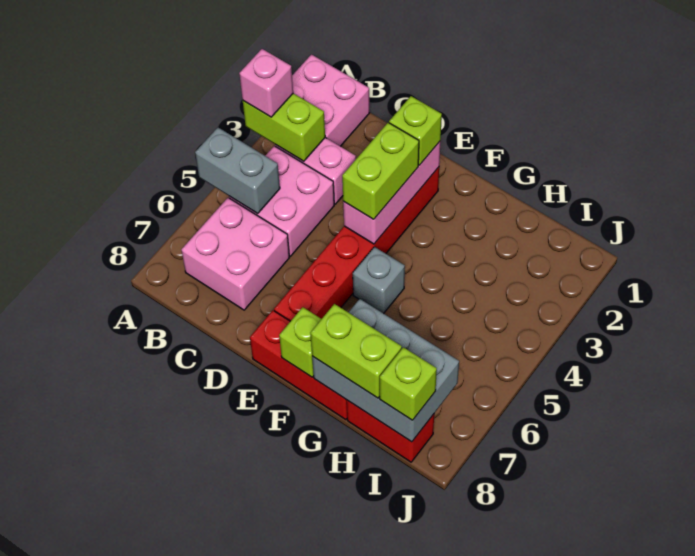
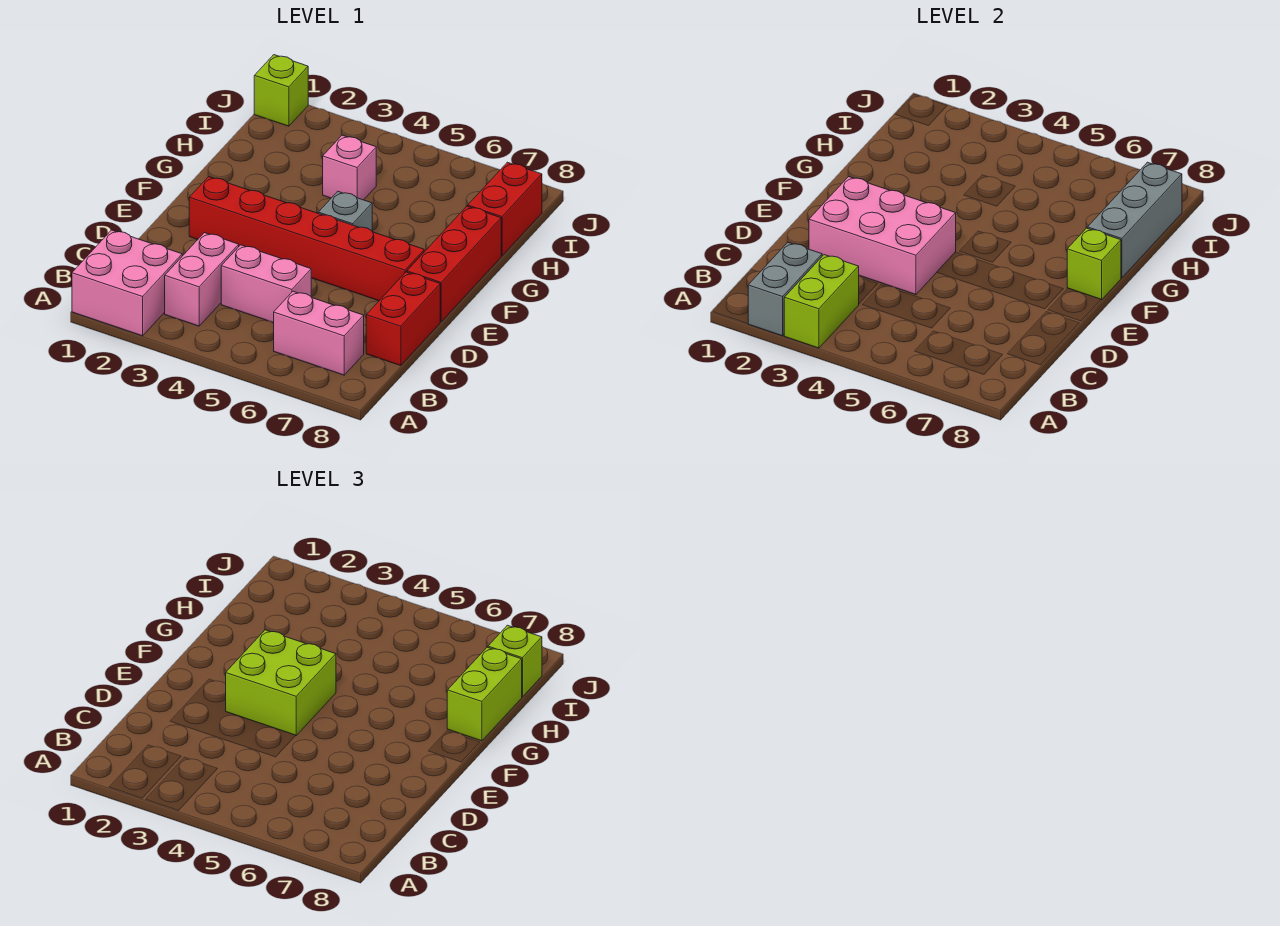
pink brick A3 level 3 -> pink brick H4 level 1
grey brick A5:B5 level 2 -> grey brick A2:B2 level 2
pink brick B4:C5 level 1 -> pink brick C4:C5 level 1
pink brick B6:C7 level 1 -> pink brick B6:B7 level 1
none -> red brick C8:D8 level 1
pink brick E2:E4 level 2 -> pink brick D2:E4 level 2
lime brick E2 level 3 -> lime brick J1 level 1
lime brick E3:E4 level 3 -> lime brick E3:F4 level 3
grey brick G7:I8 level 2 -> grey brick G8:I8 level 2

